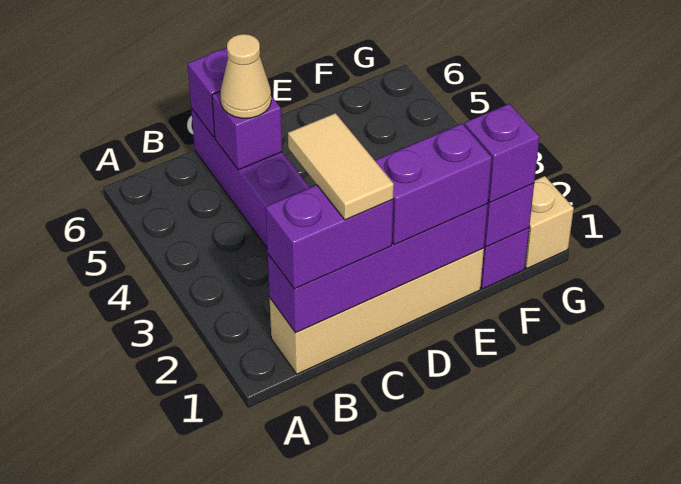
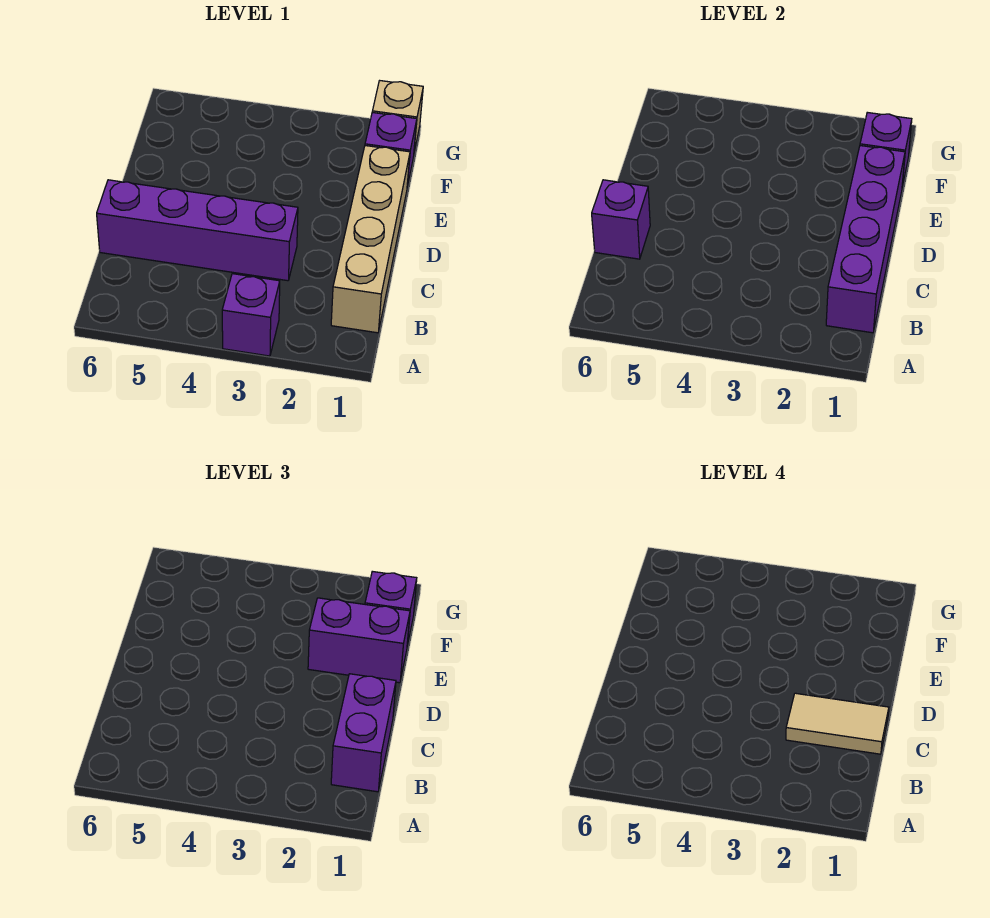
purple brick C5 level 2 -> purple brick A3 level 1
tan cone C5 level 3 -> none
purple brick D1:E1 level 3 -> purple brick E1:E2 level 3

